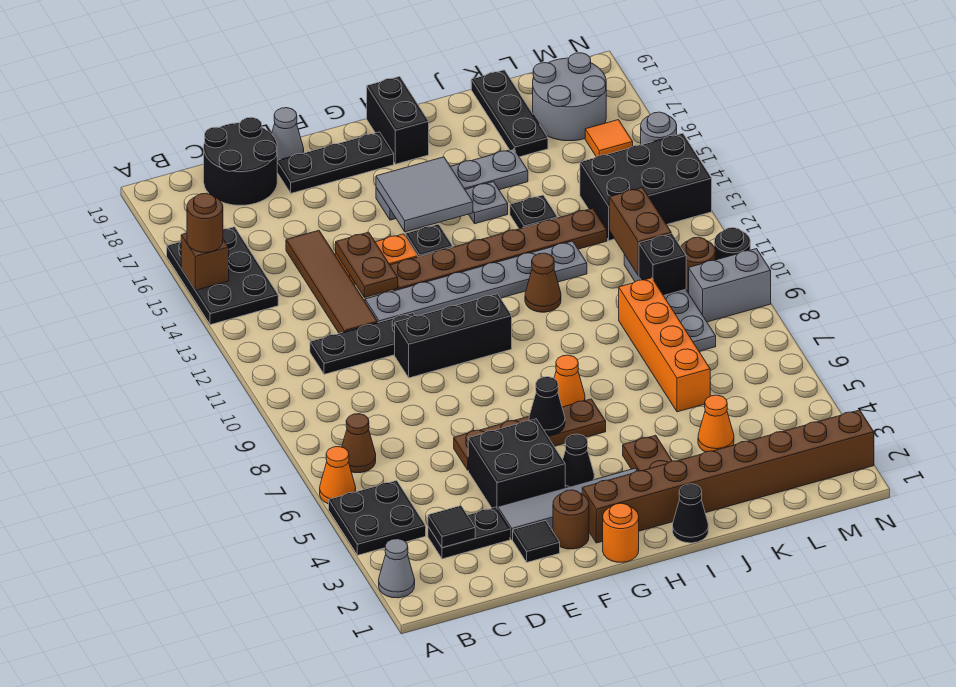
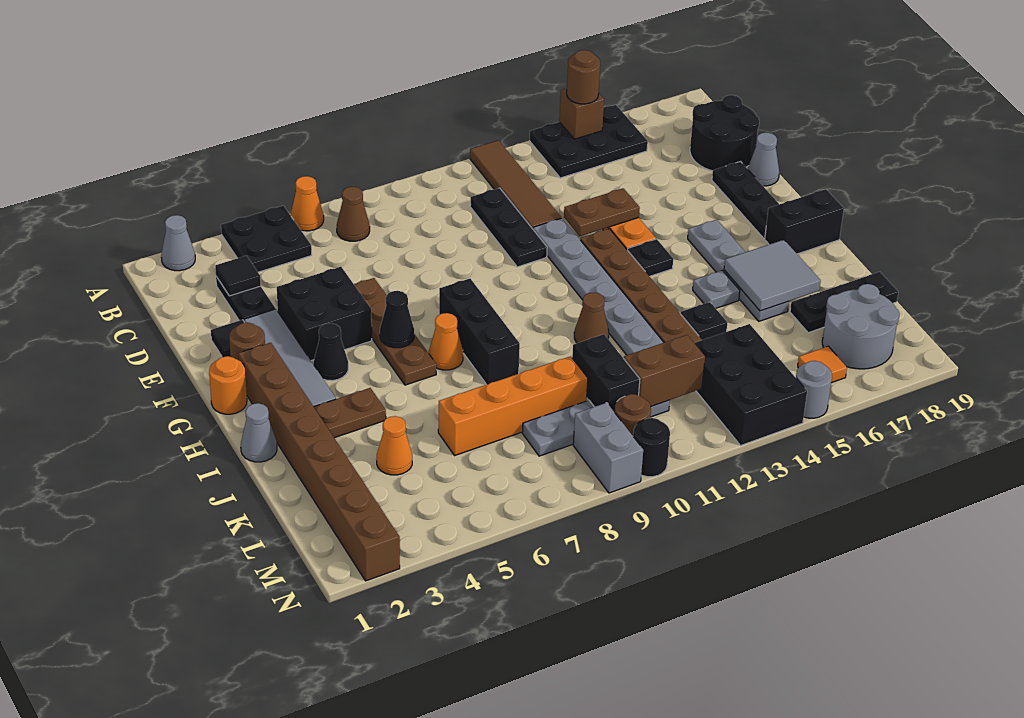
brown tile D12:D15 level 1 -> brown tile A12:D12 level 1
black brick E10:G10 level 1 -> black brick G8:I8 level 1
grey tile G15:H16 level 2 -> grey tile I16:J17 level 2
black cone I1 level 1 -> grey cone I1 level 1
black brick L10 level 2 -> black brick K10:L10 level 2

